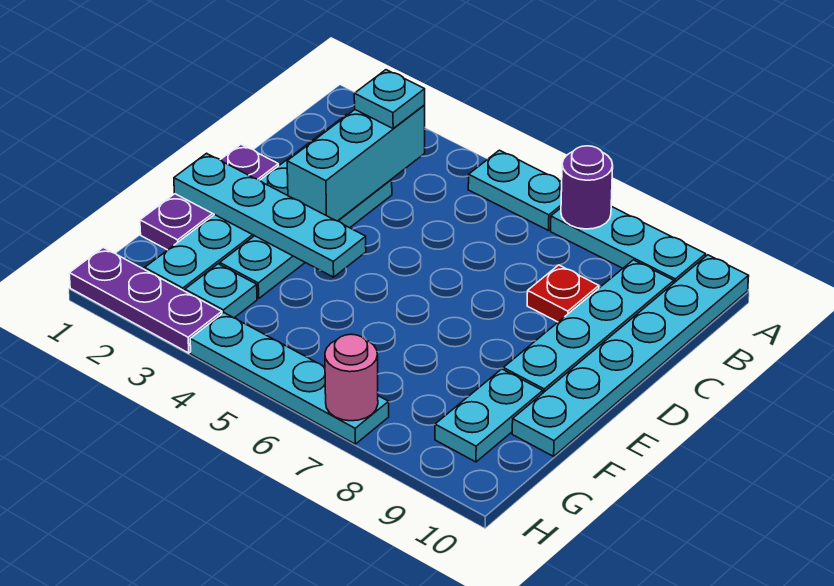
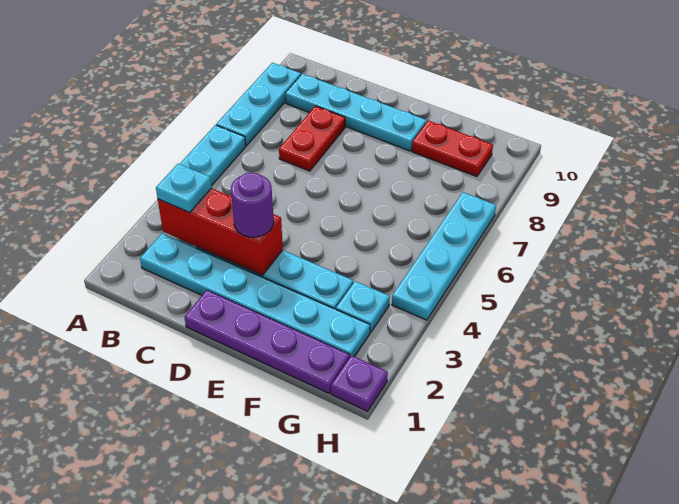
purple round brick A7 level 2 -> purple round brick D3 level 3
cyan plate A10:F10 level 1 -> none
cyan brick B3:D3 level 2 -> red brick B3:D3 level 2
red plate C8 level 1 -> red plate C7:C8 level 1
purple plate D1:F1 level 1 -> purple plate D1:G1 level 1
cyan plate E1:E4 level 2 -> none
cyan plate F9:G9 level 1 -> red plate F9:G9 level 1
purple plate H1:H3 level 1 -> purple plate H1 level 1
pink round brick H7 level 2 -> none

